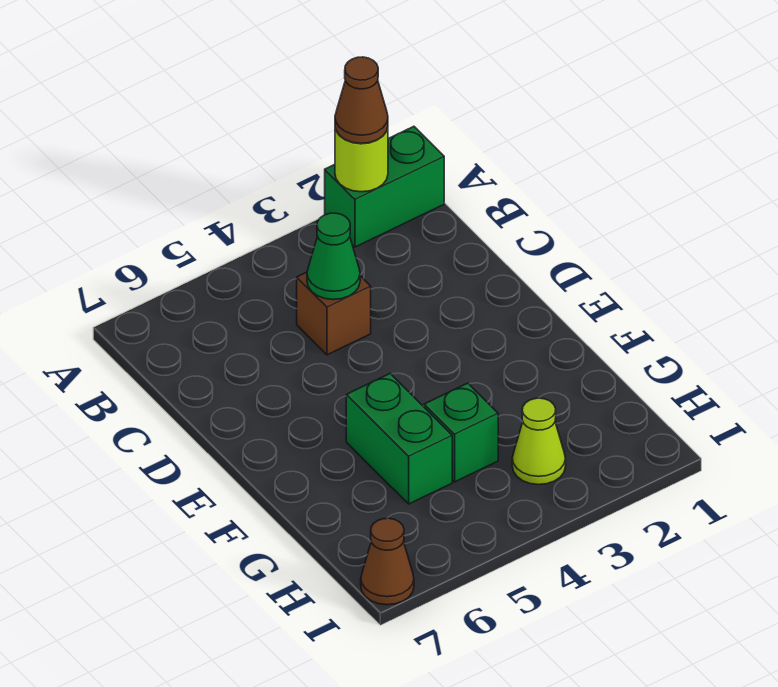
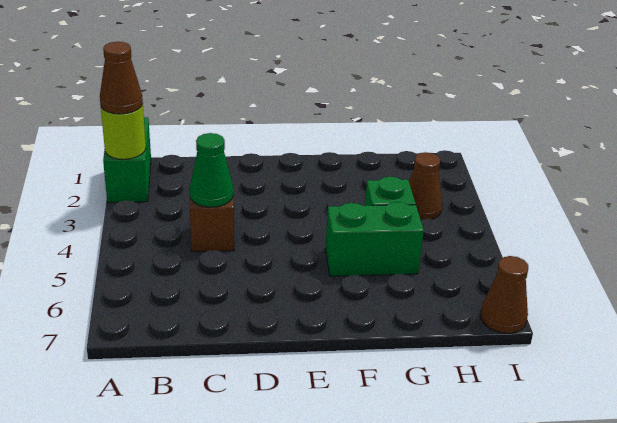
lime cone H3 level 1 -> brown cone H3 level 1

